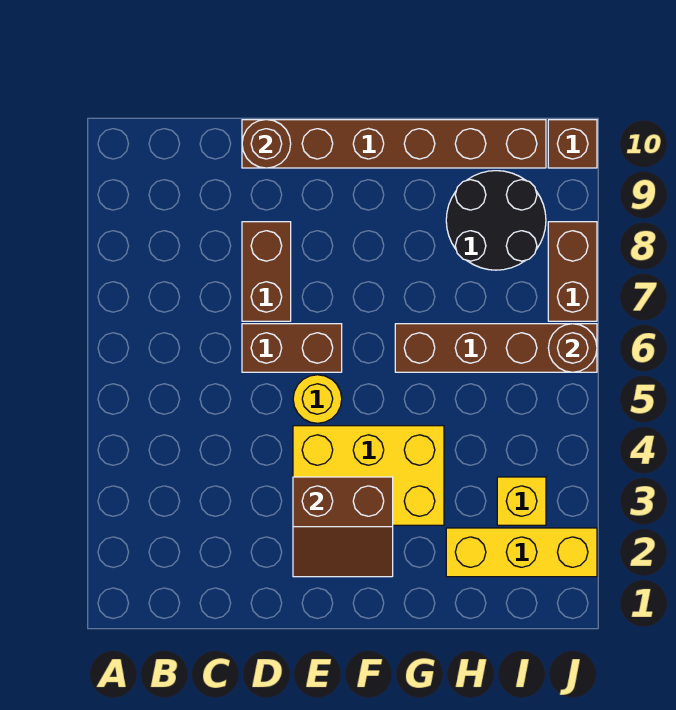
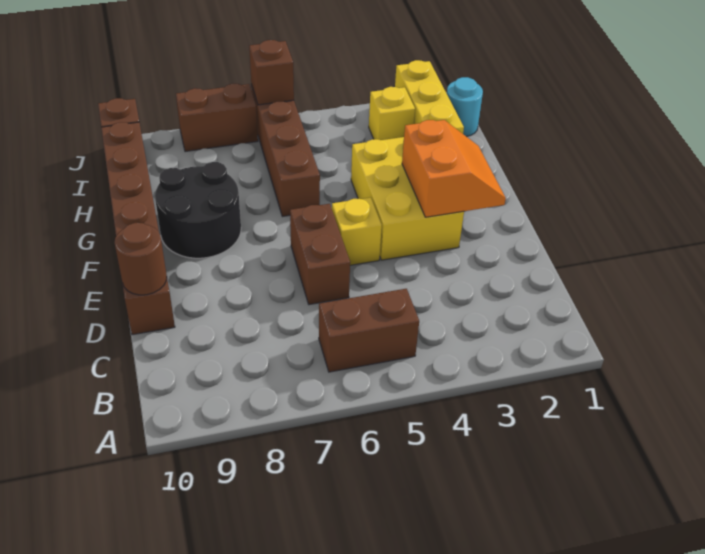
brown brick D7:D8 level 1 -> brown brick B5:B6 level 1
brown slope E2:F3 level 2 top 3 -> orange slope E2:F3 level 2 top 3
yellow round brick E5 level 1 -> yellow brick E5 level 1
black round brick H8:I9 level 1 -> black round brick F8:G9 level 1
none -> cyan round brick I1 level 1
brown round brick J6 level 2 -> brown brick J6 level 2

